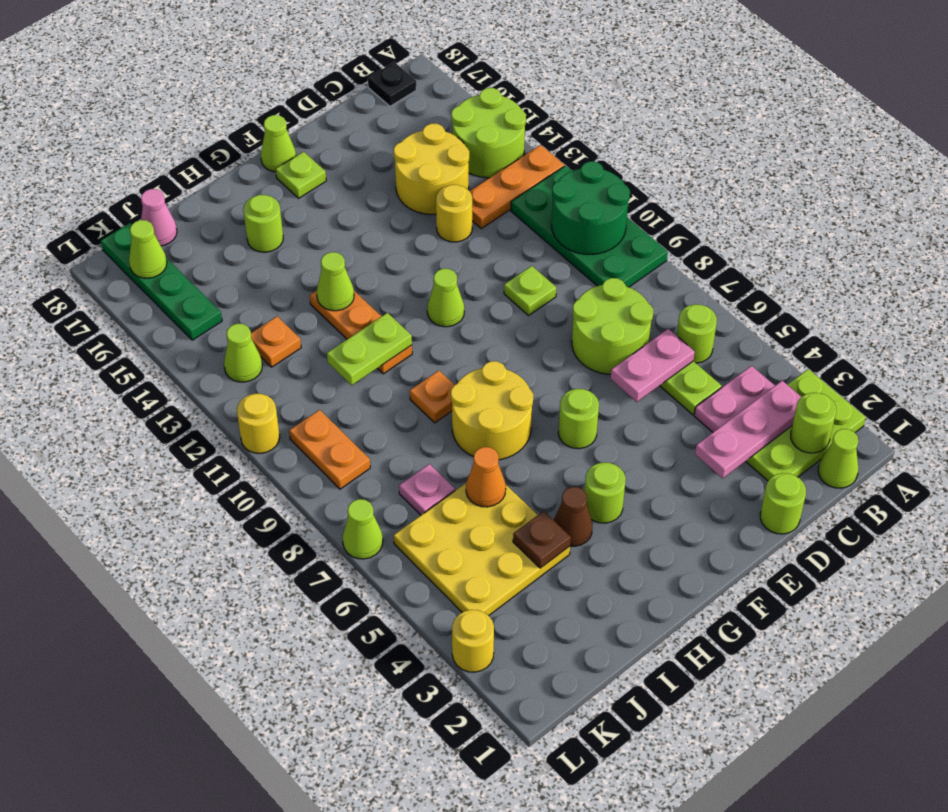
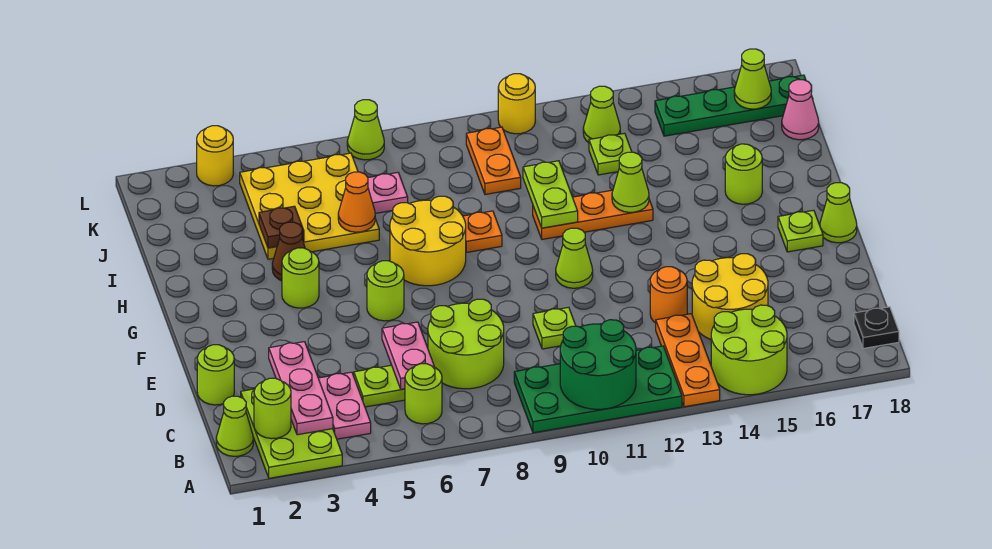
yellow round brick D13 level 1 -> orange round brick D13 level 1
orange plate J13 level 1 -> lime plate J13 level 1
orange plate K9:K10 level 1 -> orange plate J10:K10 level 1

